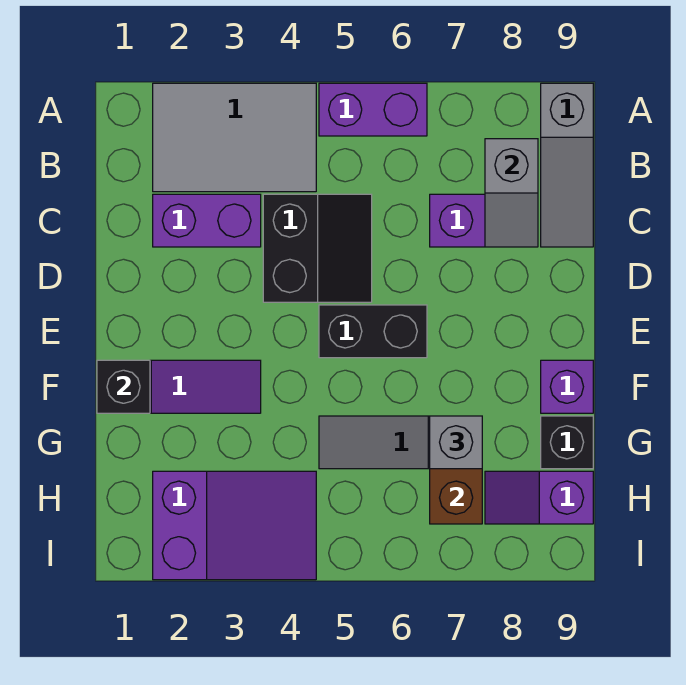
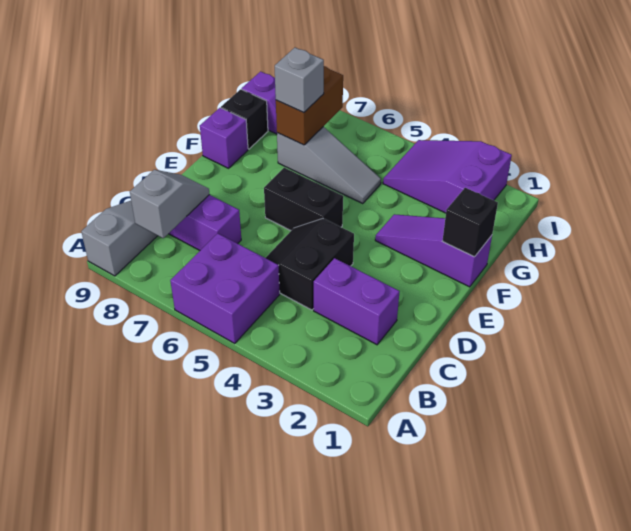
grey tile A2:B4 level 1 -> none
purple brick A5:A6 level 1 -> purple brick A5:B6 level 1

